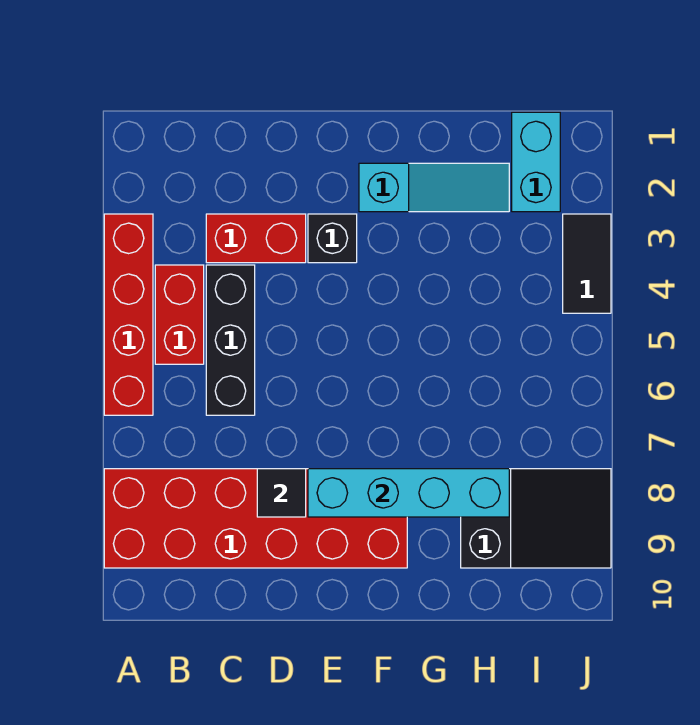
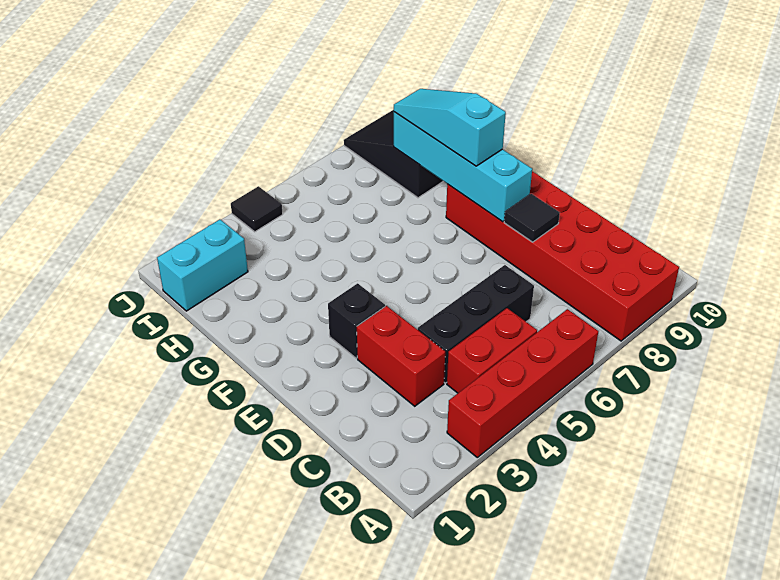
cyan slope F2:H2 level 1 top F -> cyan slope F8:H8 level 3 top F
black tile J3:J4 level 1 -> black tile J4 level 1

